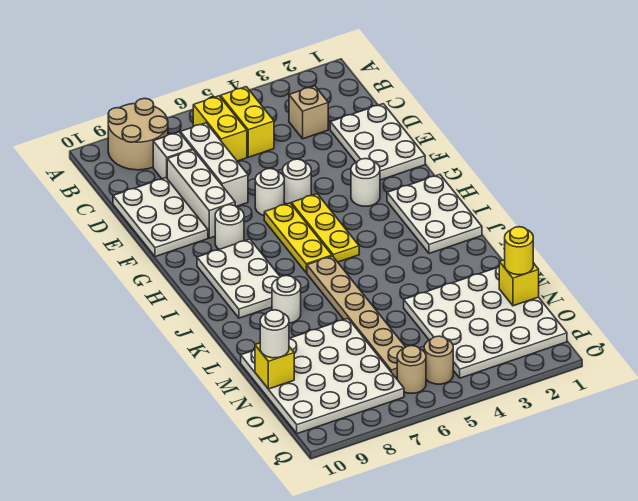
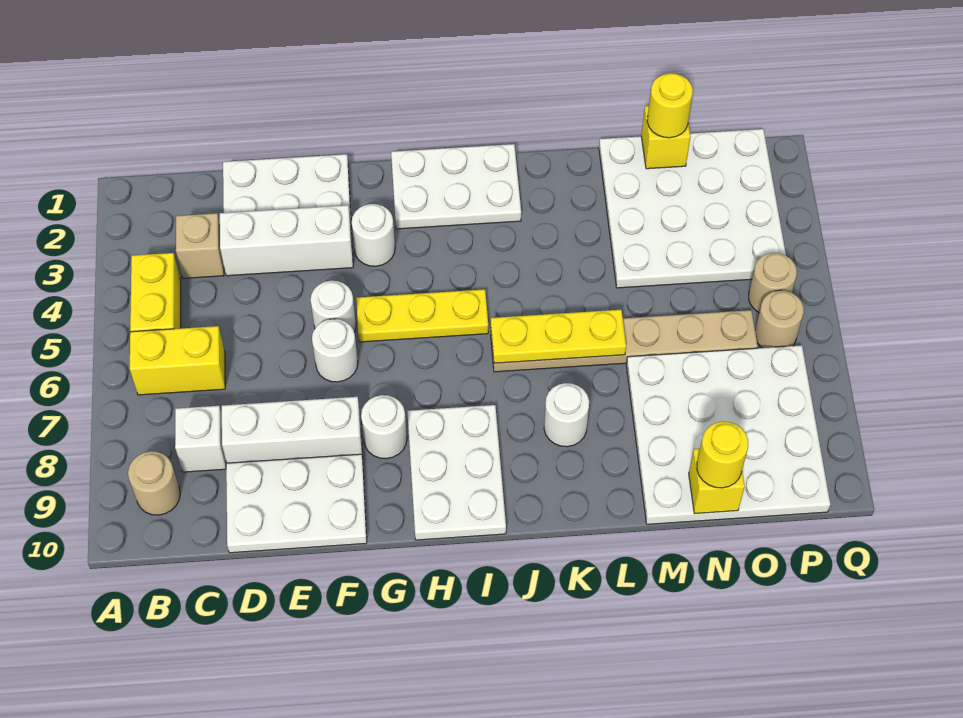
tan round brick A8:B9 level 1 -> tan round brick B9 level 1
yellow brick B5:C5 level 1 -> yellow brick B4:B5 level 1
white brick C7:E7 level 1 -> white brick D3:F3 level 1
yellow plate G6:I6 level 1 -> yellow plate J6:L6 level 2
white plate H8:J9 level 1 -> white plate H8:I10 level 1
white round brick N10 level 3 -> yellow round brick N10 level 3

